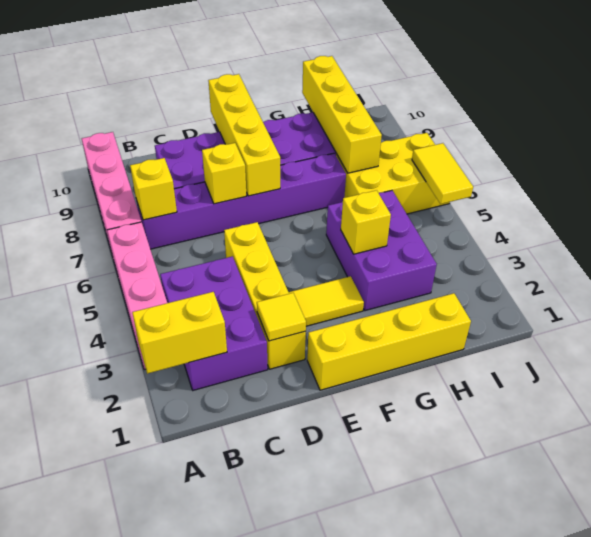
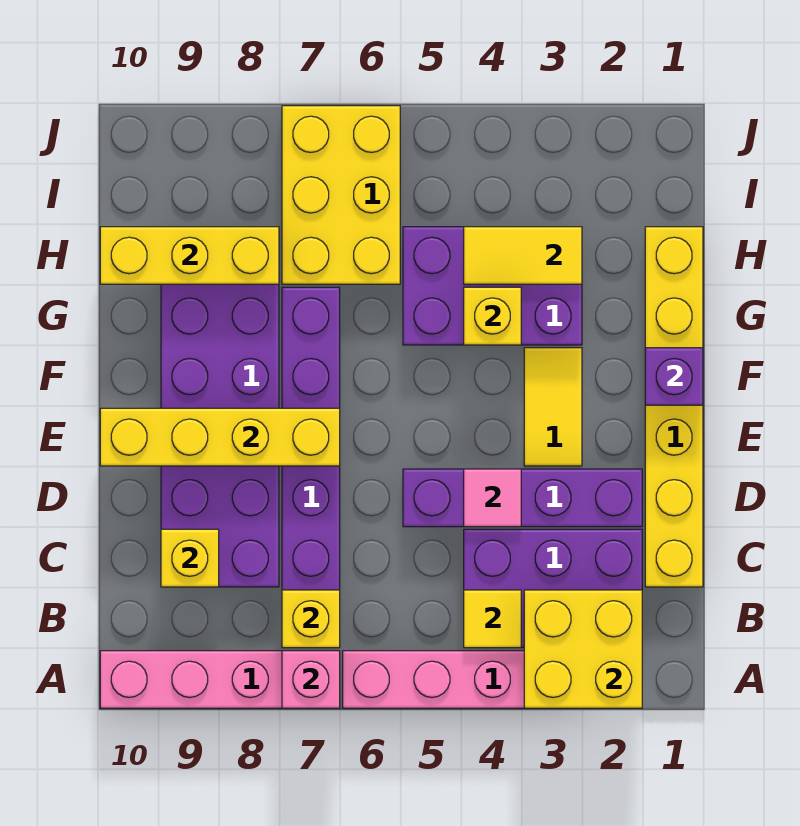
yellow brick A2:B2 level 2 -> yellow brick A2:B3 level 2
none -> pink brick A7 level 2
yellow brick D2:D5 level 1 -> purple brick D2:D5 level 1
yellow tile D2 level 2 -> yellow tile B4 level 2
none -> pink tile D4 level 2
yellow brick D7 level 2 -> yellow brick C9 level 2
yellow brick E1:H1 level 1 -> yellow brick C1:H1 level 1
none -> purple brick F1 level 2
yellow brick H7:H10 level 2 -> yellow brick H8:H10 level 2
yellow tile J5:J6 level 2 -> yellow tile H3:H4 level 2

